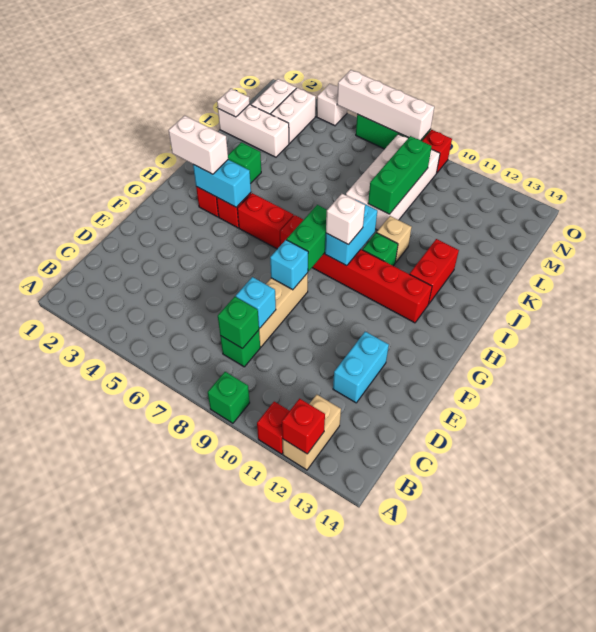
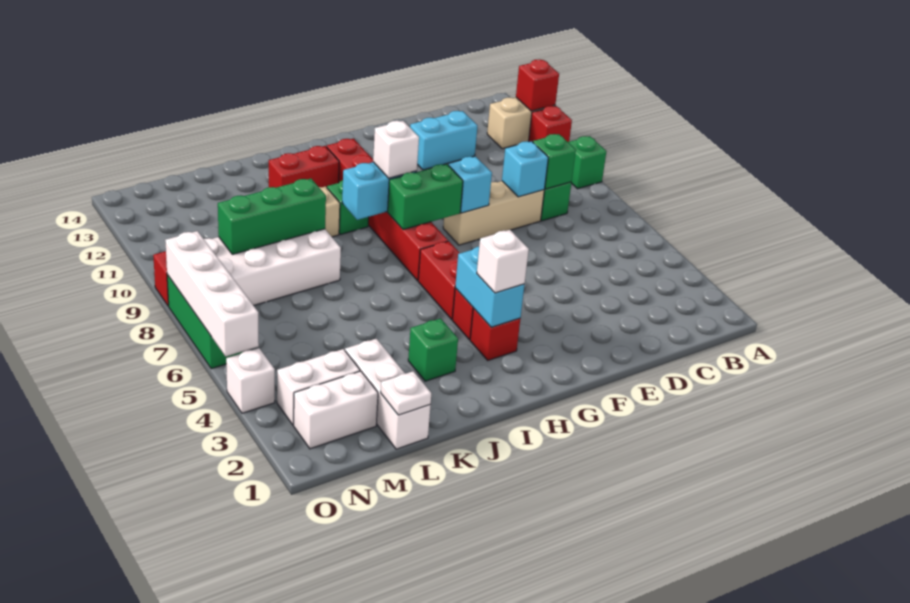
white brick H2:H3 level 3 -> white brick H3 level 3

